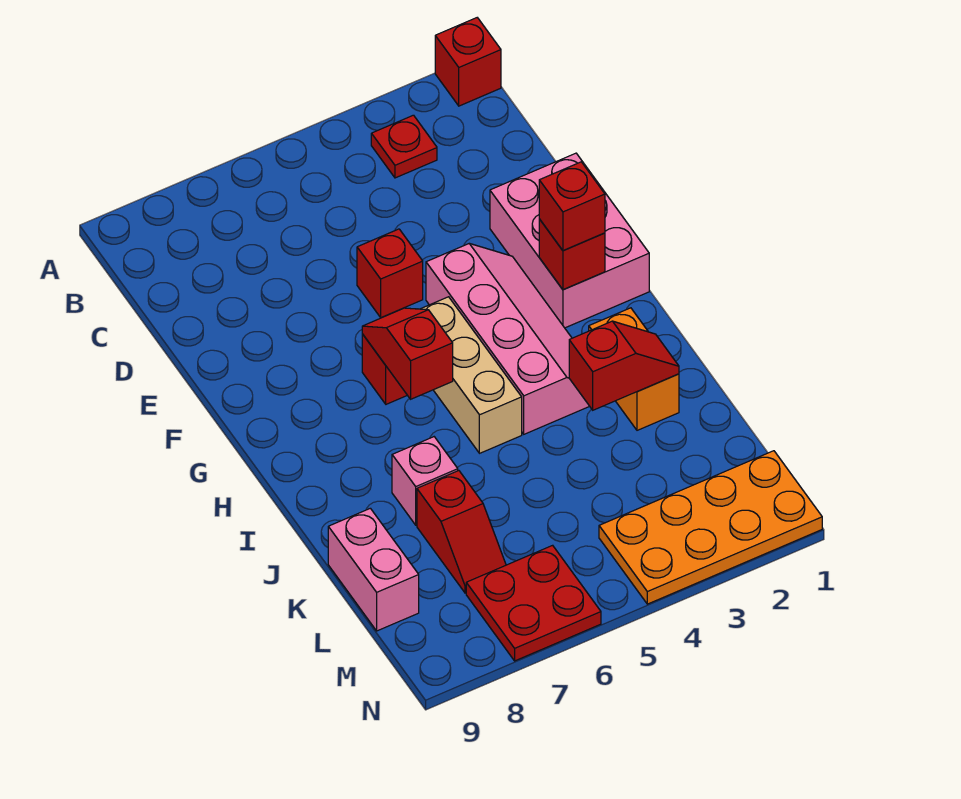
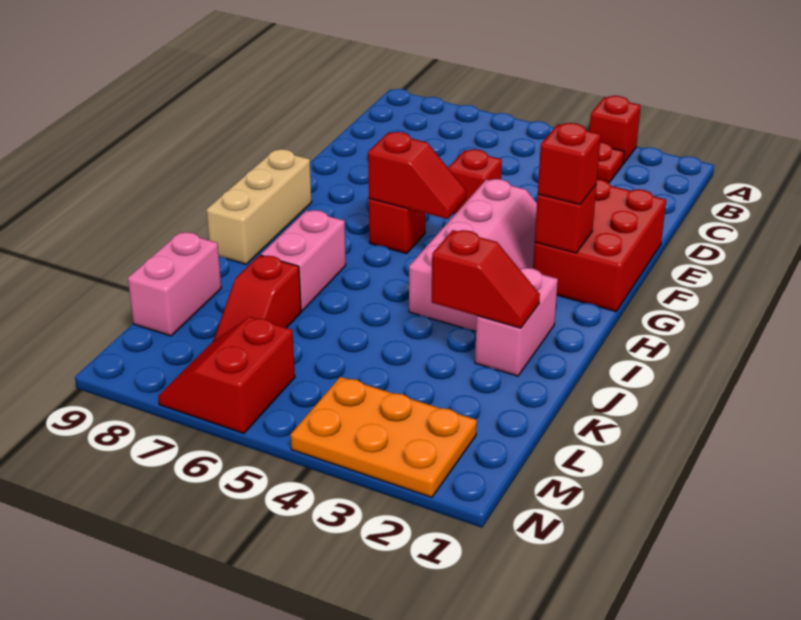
red brick A1 level 1 -> red brick A3 level 1
pink brick E1:G2 level 1 -> red brick E1:G2 level 1
tan brick G5:I5 level 1 -> tan brick G9:I9 level 1
red slope G6:H6 level 2 top H -> red slope G5:G6 level 2 top 6
orange brick I2:J2 level 1 -> pink brick I2:J2 level 1
pink brick J7 level 1 -> pink brick I7:J7 level 1
orange plate M1:N4 level 1 -> orange plate M2:N4 level 1
red plate M6:N7 level 1 -> red slope M6:N7 level 1 top 6

